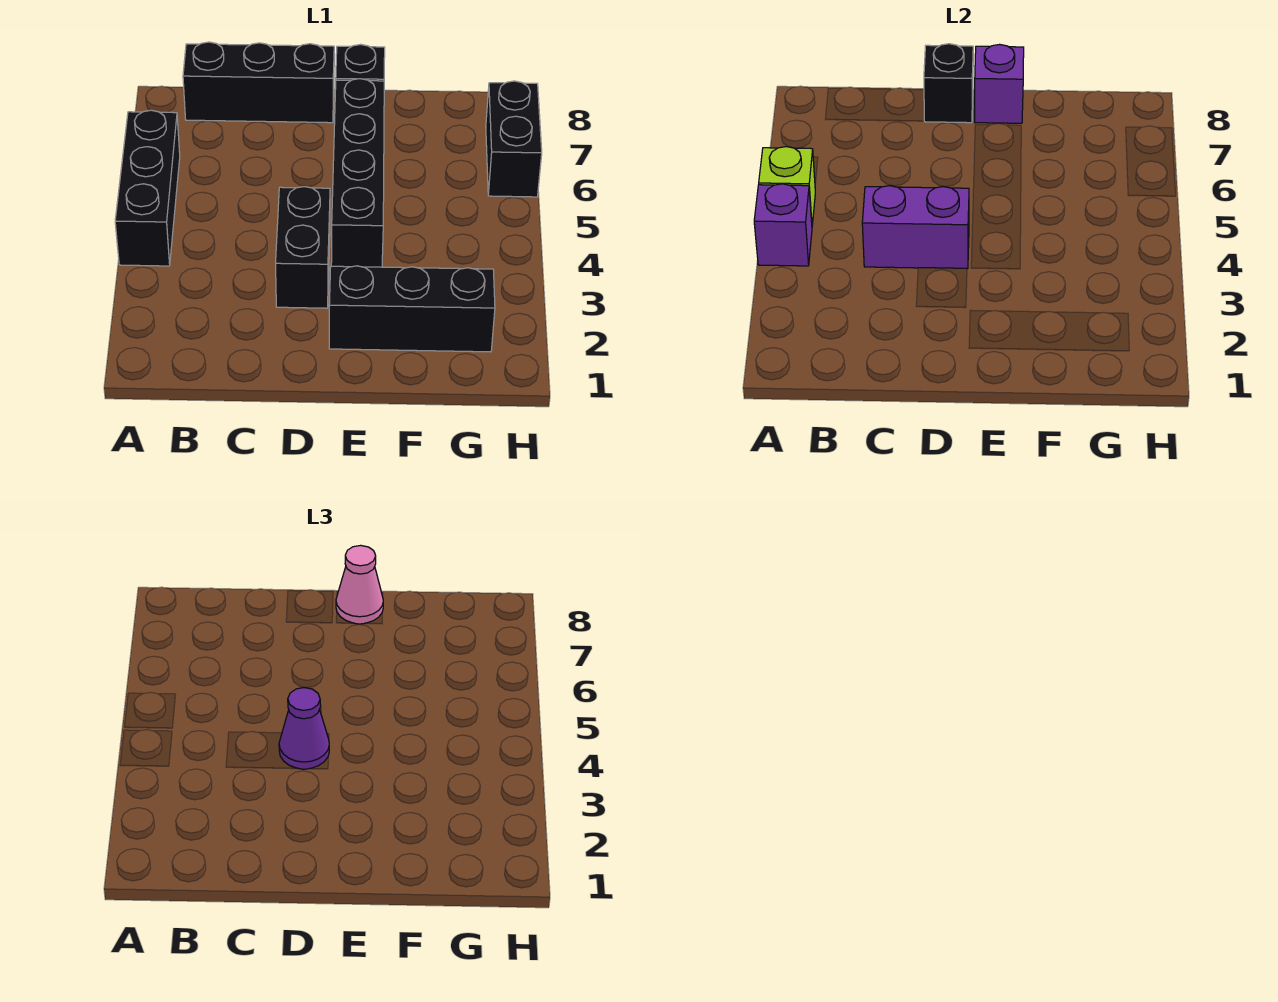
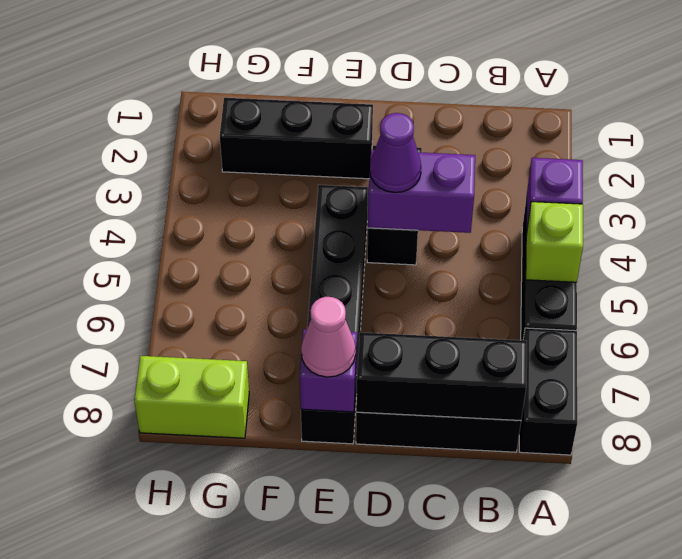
black brick D8 level 2 -> black brick B8:D8 level 2
none -> lime brick G8:H8 level 1
black brick H6:H7 level 1 -> black brick A7:A8 level 1

